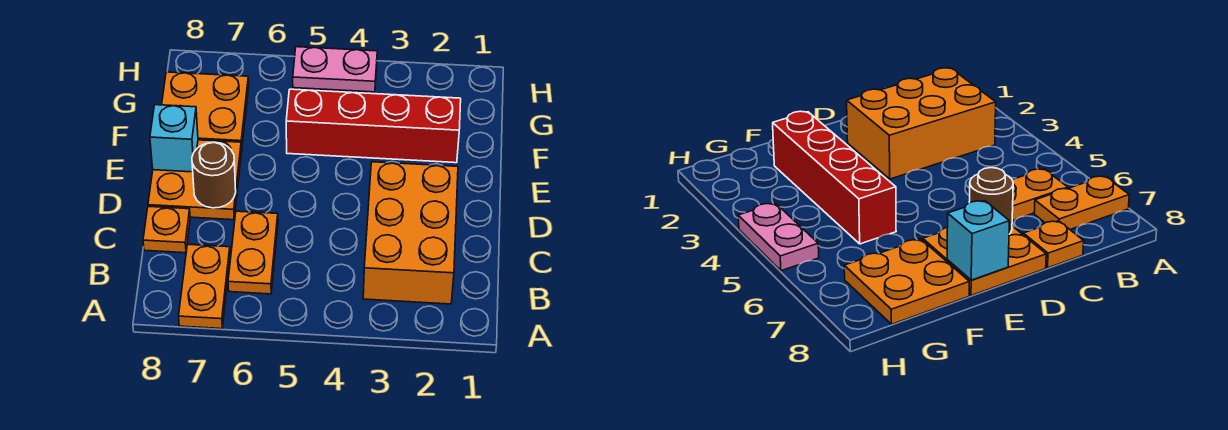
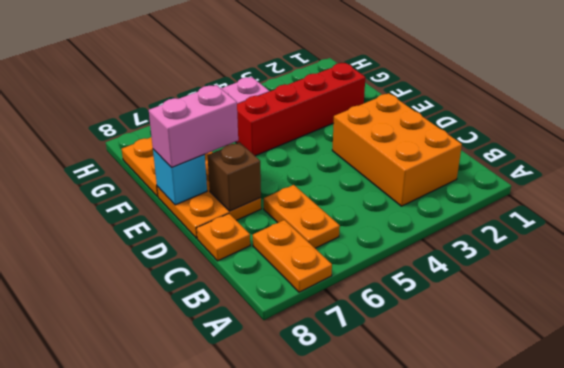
brown round brick D7 level 2 -> brown brick D7 level 2
none -> pink brick E7:E8 level 3

